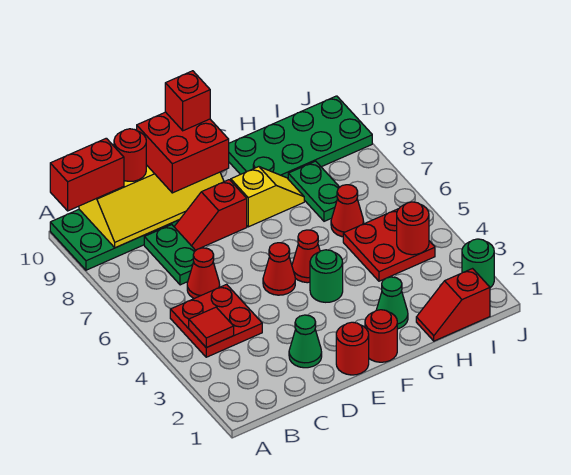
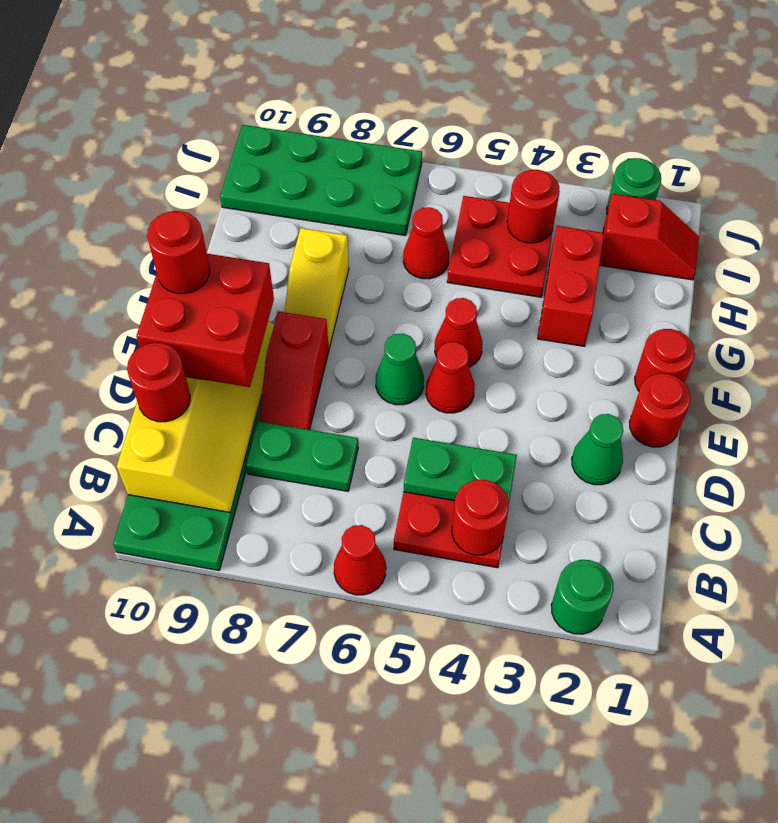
red brick A10:B10 level 3 -> red brick G3:H3 level 1
red tile B4 level 2 -> red round brick B4 level 2
red cone C6 level 1 -> red cone A6 level 1
red brick E10 level 4 -> red round brick E10 level 4
green round brick F4 level 1 -> green round brick A2 level 1
yellow slope F8:G8 level 1 top F -> yellow slope F8:G8 level 1 top G
green cone G2 level 1 -> green cone E6 level 1
green plate G9:J10 level 1 -> green plate I7:J10 level 1
red slope H1:I1 level 1 top I -> red slope I1:I2 level 1 top 2
green plate H7:H8 level 1 -> green plate C4:C5 level 2

